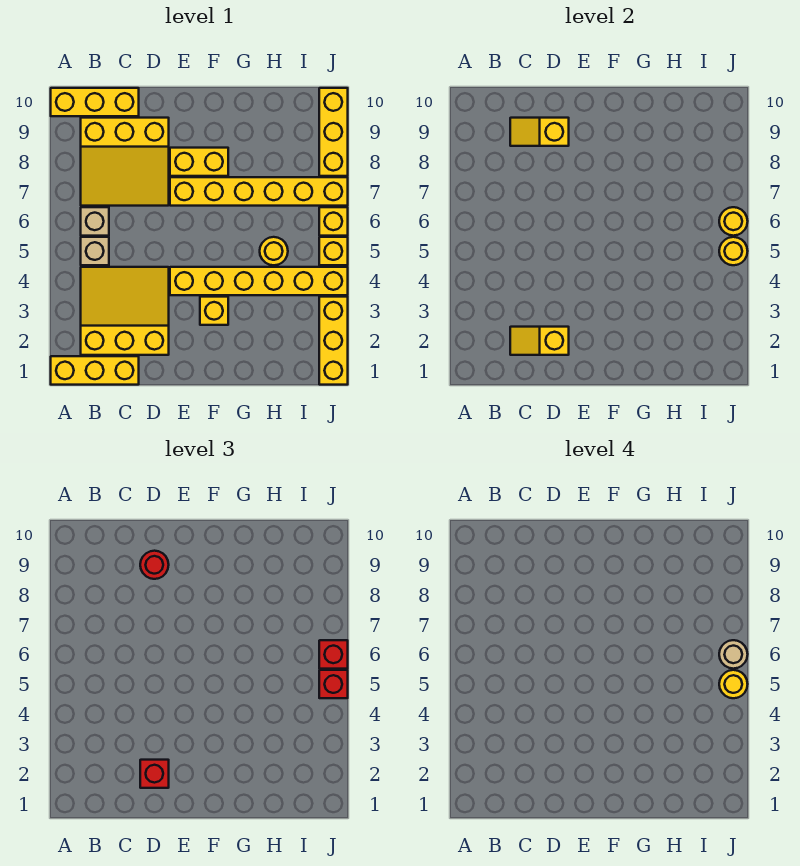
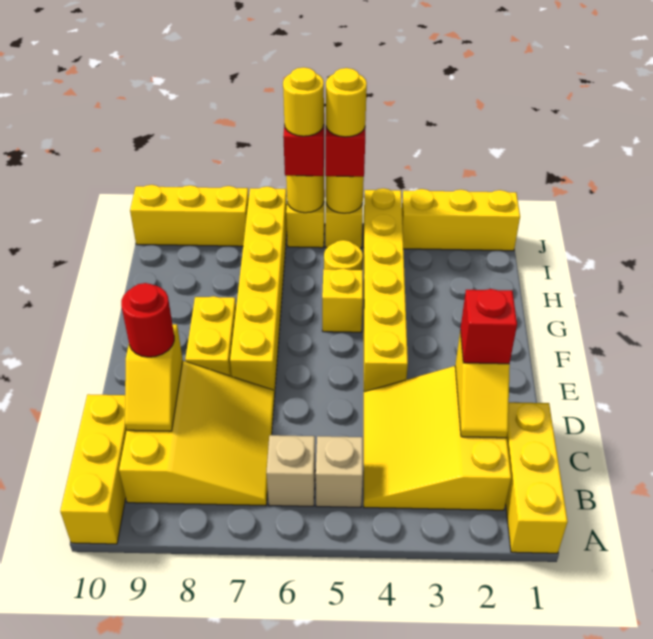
yellow brick F3 level 1 -> yellow brick G5 level 1
tan round brick J6 level 4 -> yellow round brick J6 level 4

